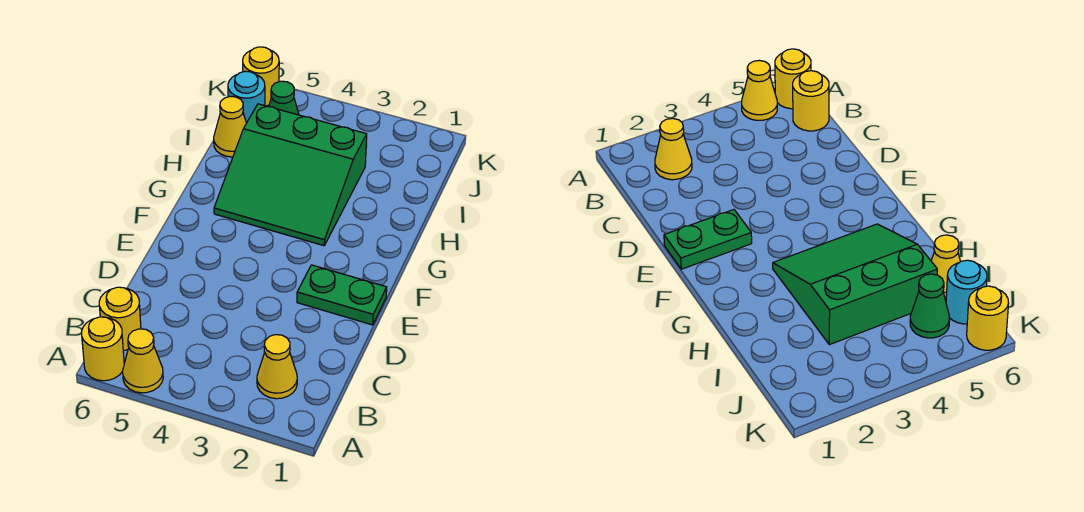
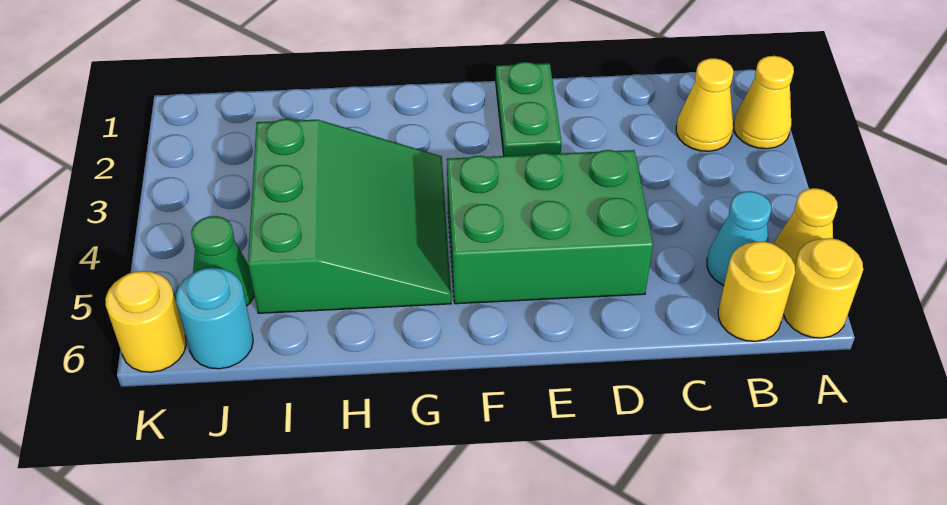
none -> cyan cone B5 level 1
none -> green brick D4:F5 level 1
yellow cone I6 level 1 -> yellow cone A2 level 1

